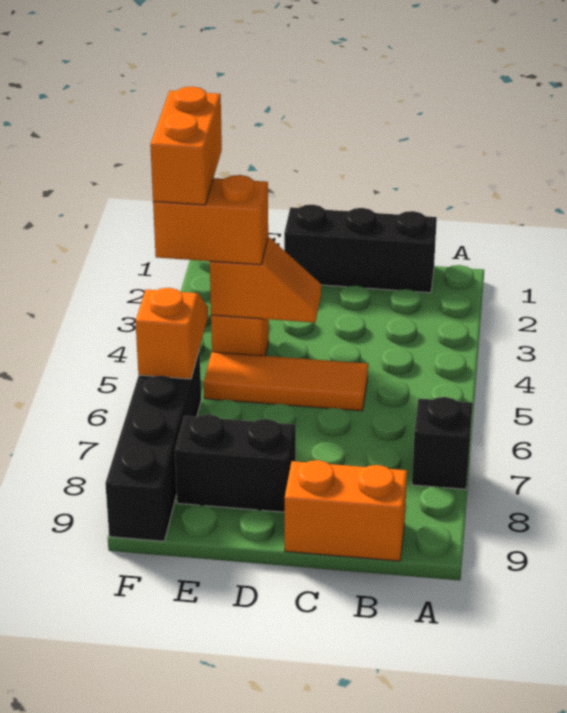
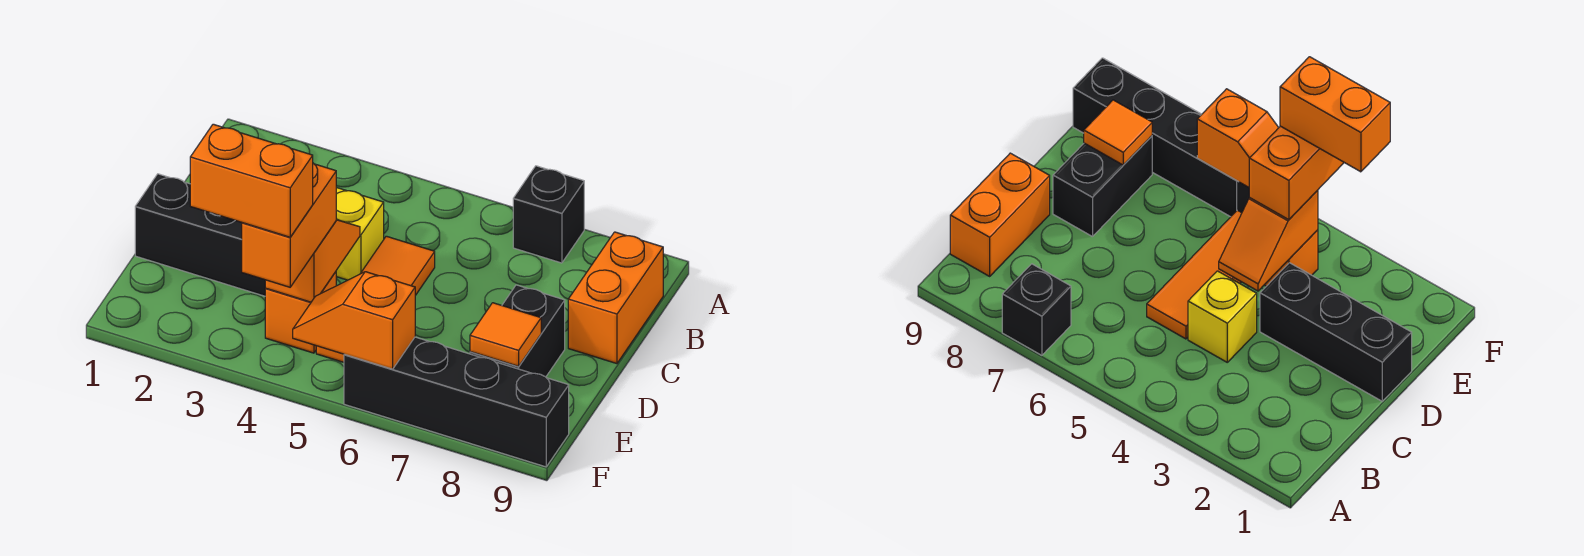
black brick B1:D1 level 1 -> black brick D1:D3 level 1
none -> yellow brick C4 level 1
none -> orange tile E8 level 2

